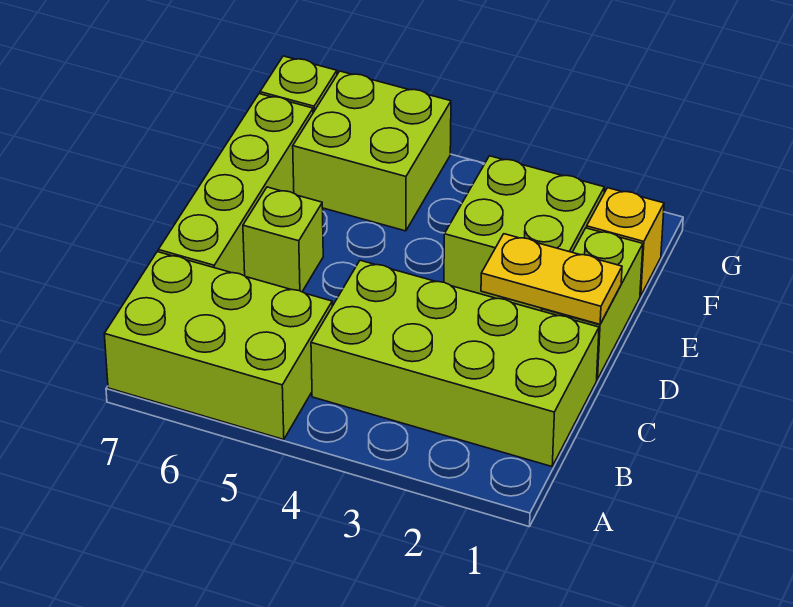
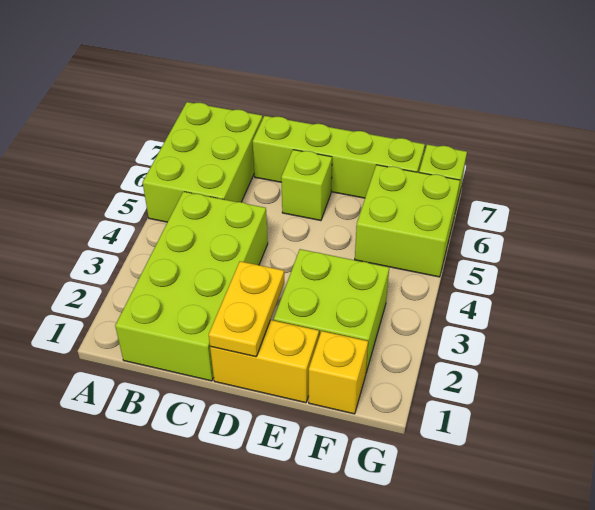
lime brick D1:E1 level 1 -> yellow brick D1:E1 level 1

